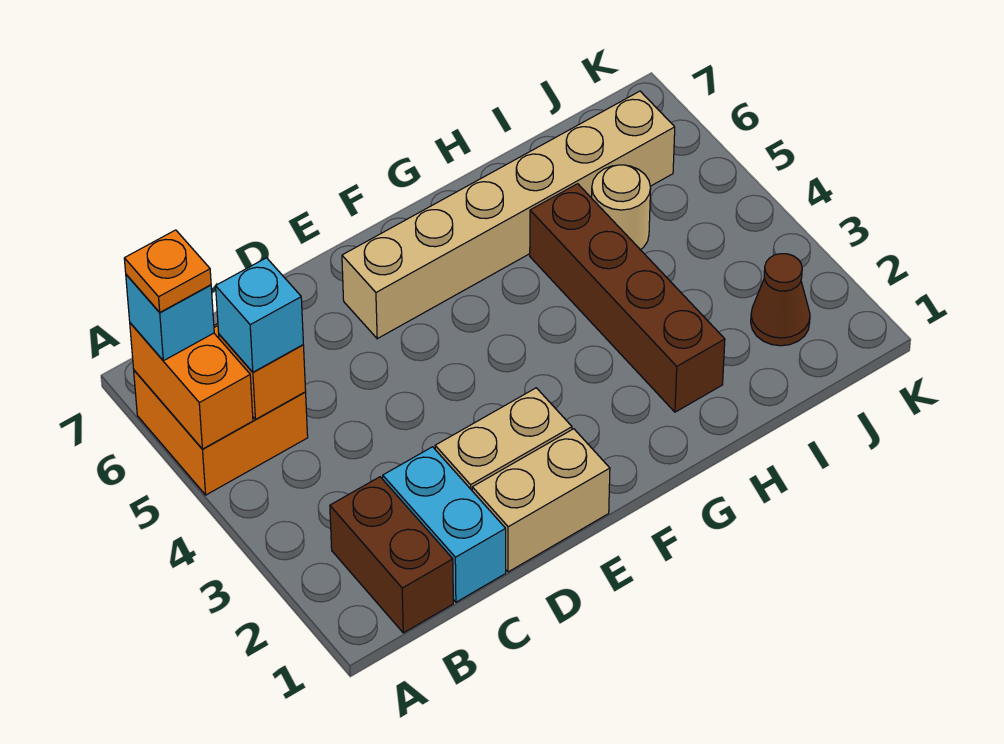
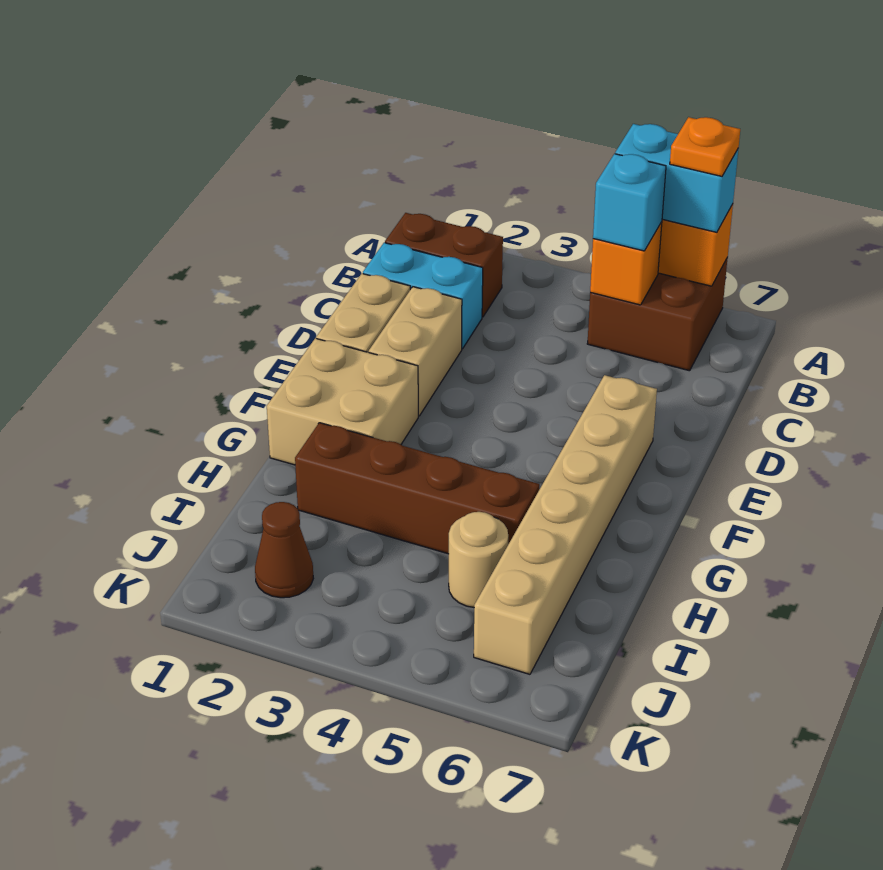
orange brick A5:B6 level 1 -> brown brick A5:B6 level 1
cyan brick A6 level 3 -> cyan brick A5:A6 level 3
none -> tan brick F1:G2 level 1

